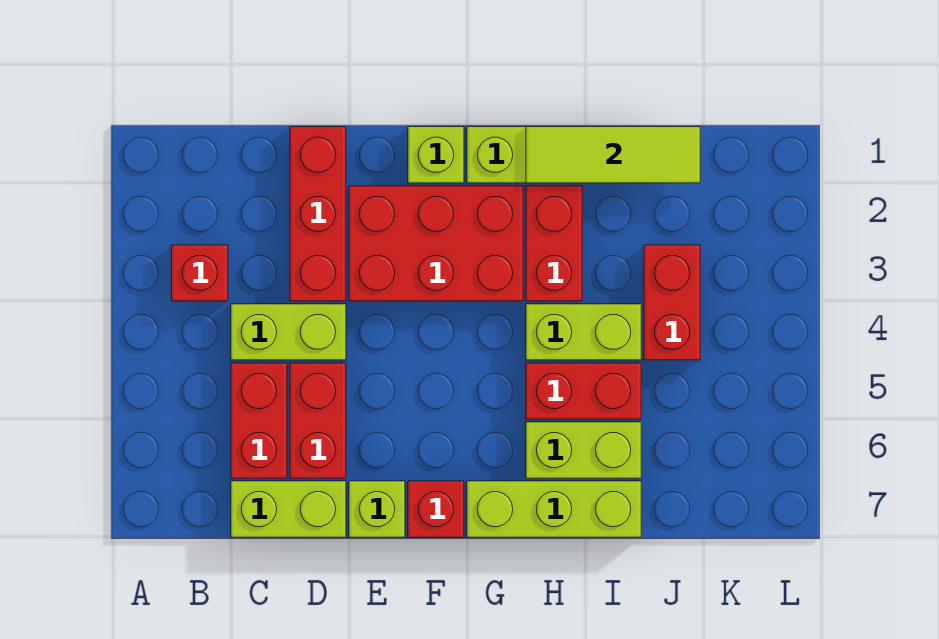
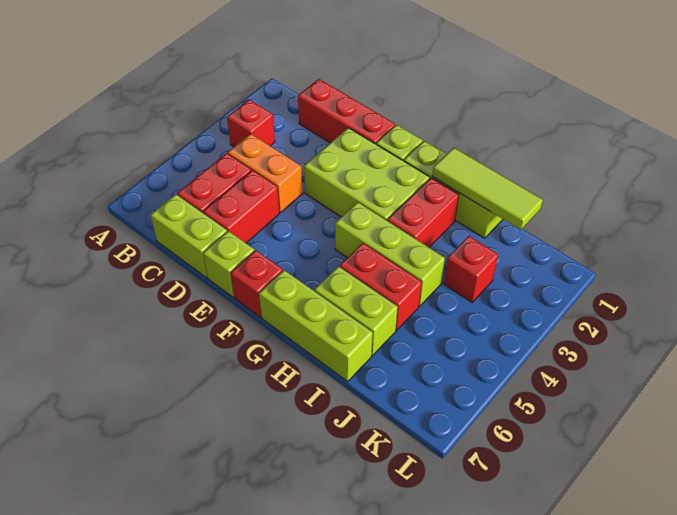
lime brick C4:D4 level 1 -> orange brick C4:D4 level 1
red brick D1:D3 level 1 -> red brick C1:E1 level 1
red brick E2:G3 level 1 -> lime brick E2:G3 level 1
lime brick H4:I4 level 1 -> lime brick G4:I4 level 1
red brick J3:J4 level 1 -> red brick J3 level 1

